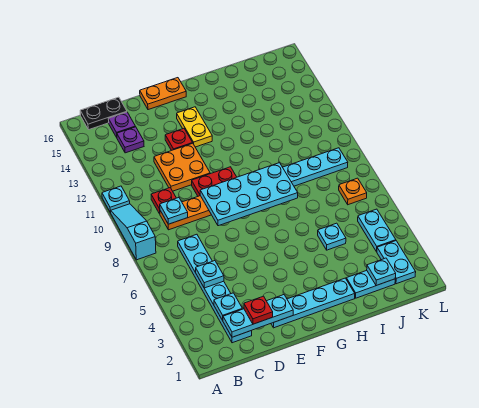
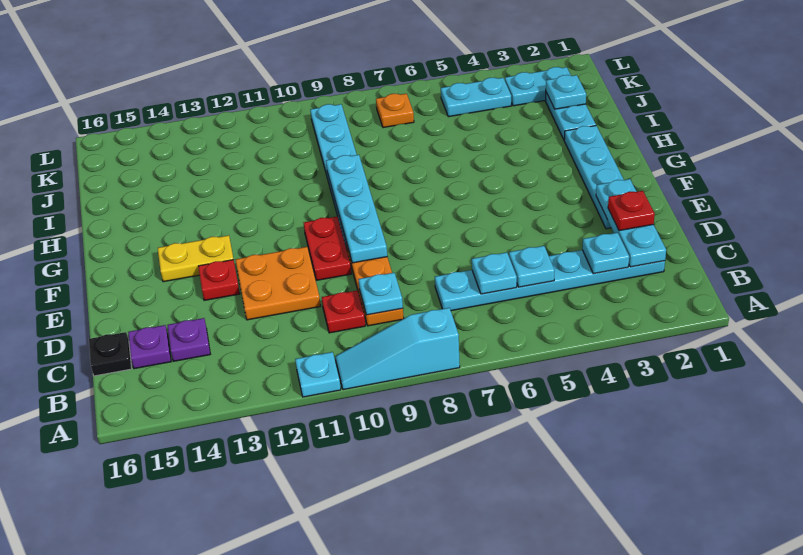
black plate B16:C16 level 1 -> black plate C16 level 1
cyan plate E8:H9 level 2 -> cyan plate E9:H9 level 2
orange plate E16:F16 level 1 -> none
cyan plate I5 level 1 -> cyan plate C6 level 2

